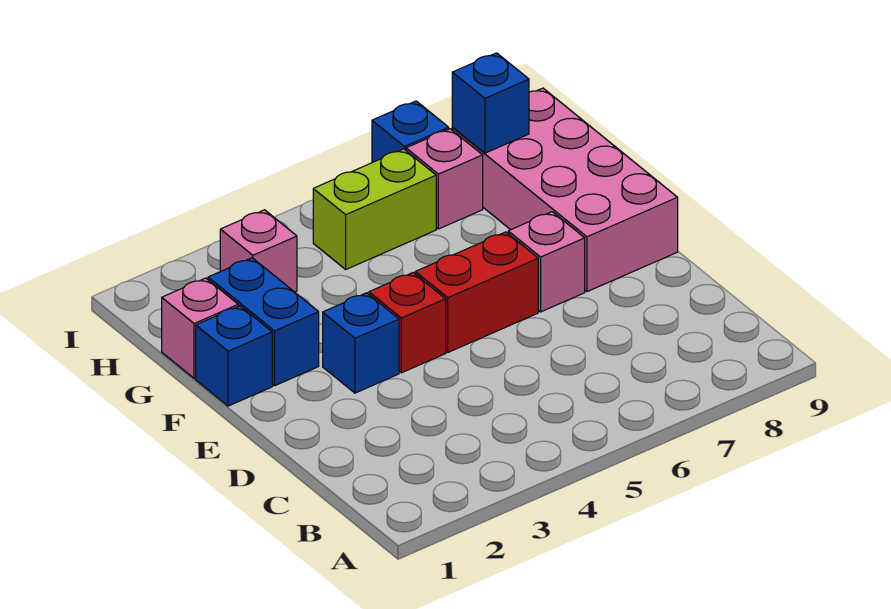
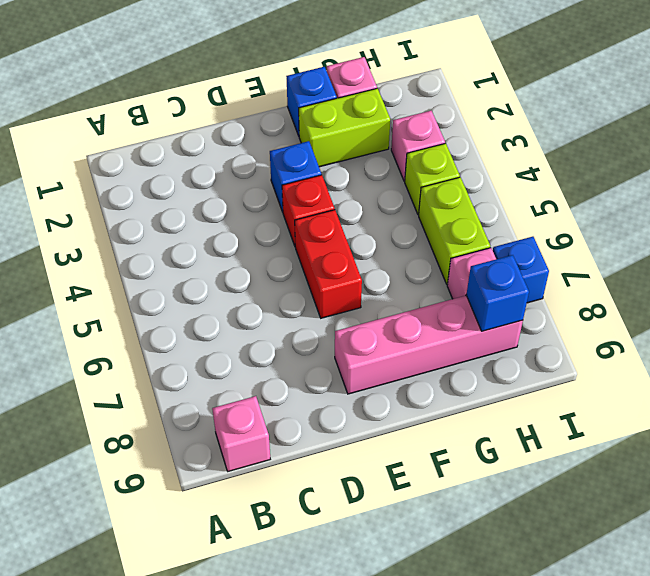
pink brick E7 level 1 -> pink brick B9 level 1
pink brick E8:H9 level 1 -> pink brick E8:H8 level 1
blue brick F2:G2 level 1 -> lime brick F2:G2 level 1
none -> lime brick H4 level 1

